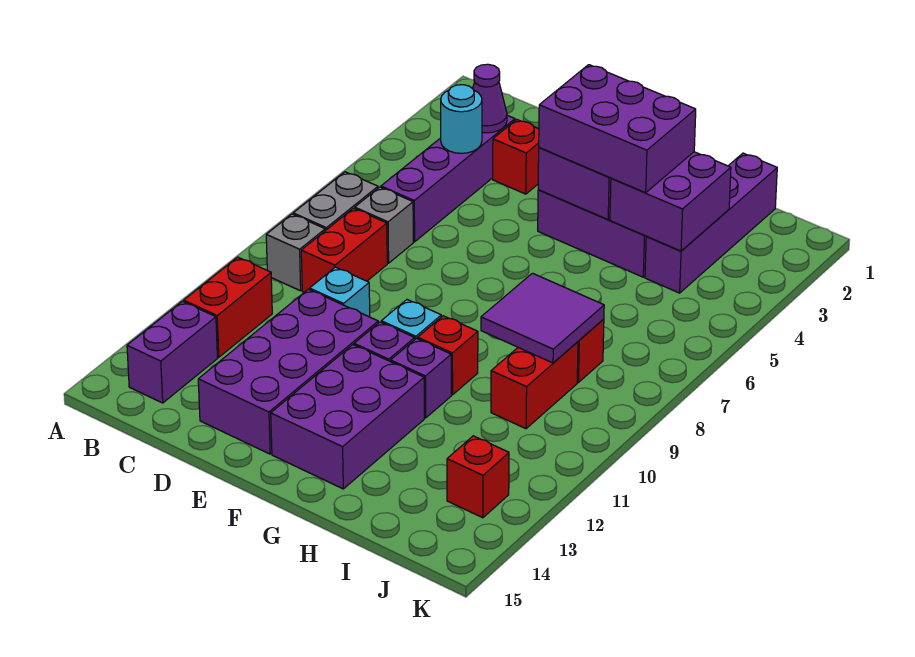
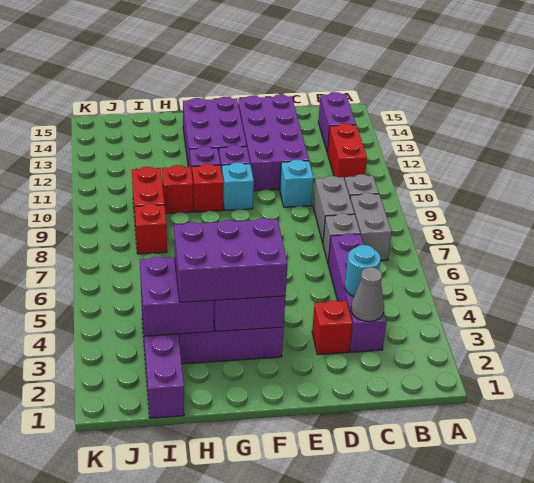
purple cone C3 level 2 -> grey cone C3 level 2
red brick C8:C9 level 1 -> grey brick C8:C9 level 1
purple tile H8:I9 level 2 -> none
red brick J13 level 1 -> red brick H10 level 1

